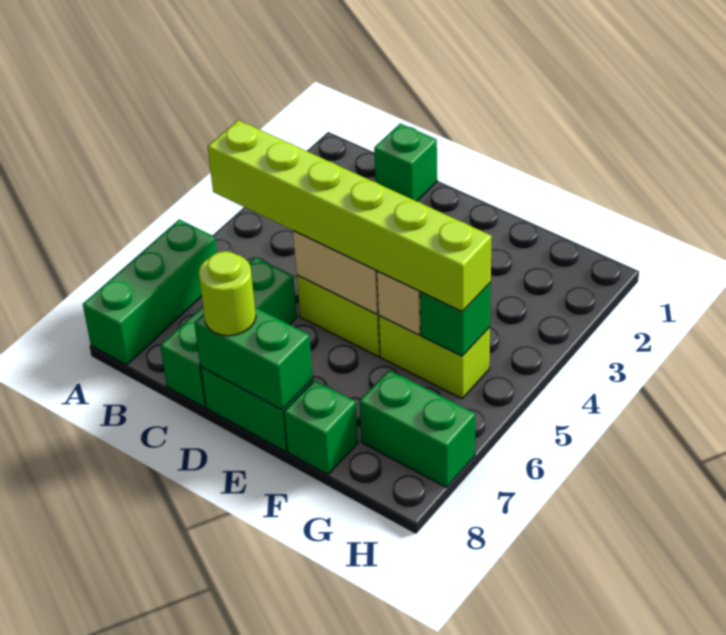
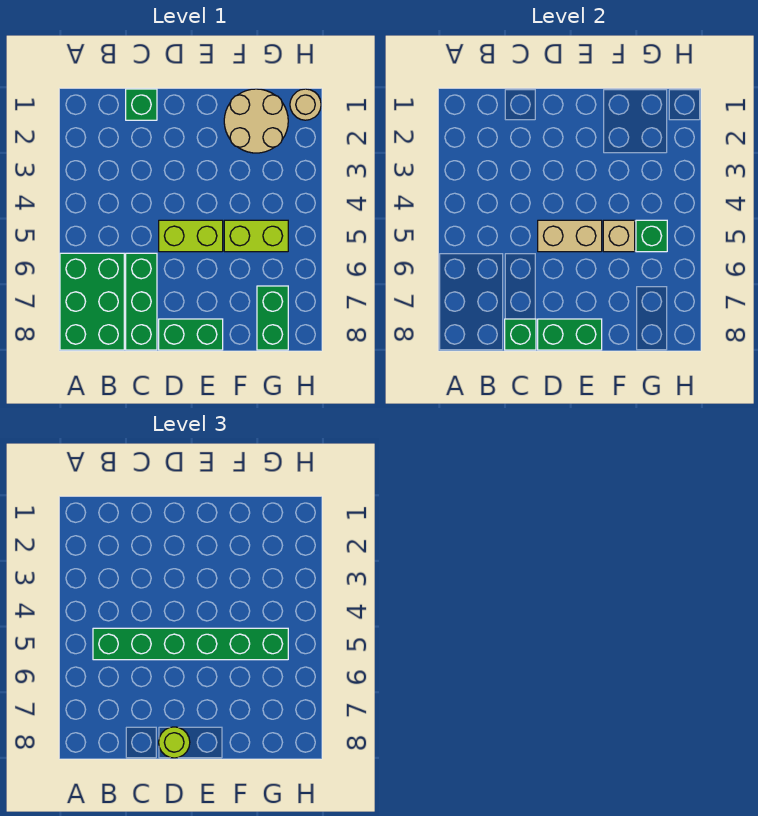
green brick A6:A8 level 1 -> green brick A6:B8 level 1
lime brick B5:G5 level 3 -> green brick B5:G5 level 3
none -> tan round brick F1:G2 level 1
green brick F8 level 1 -> green brick C8 level 2
green brick G7:H7 level 1 -> green brick G7:G8 level 1
none -> tan round brick H1 level 1

